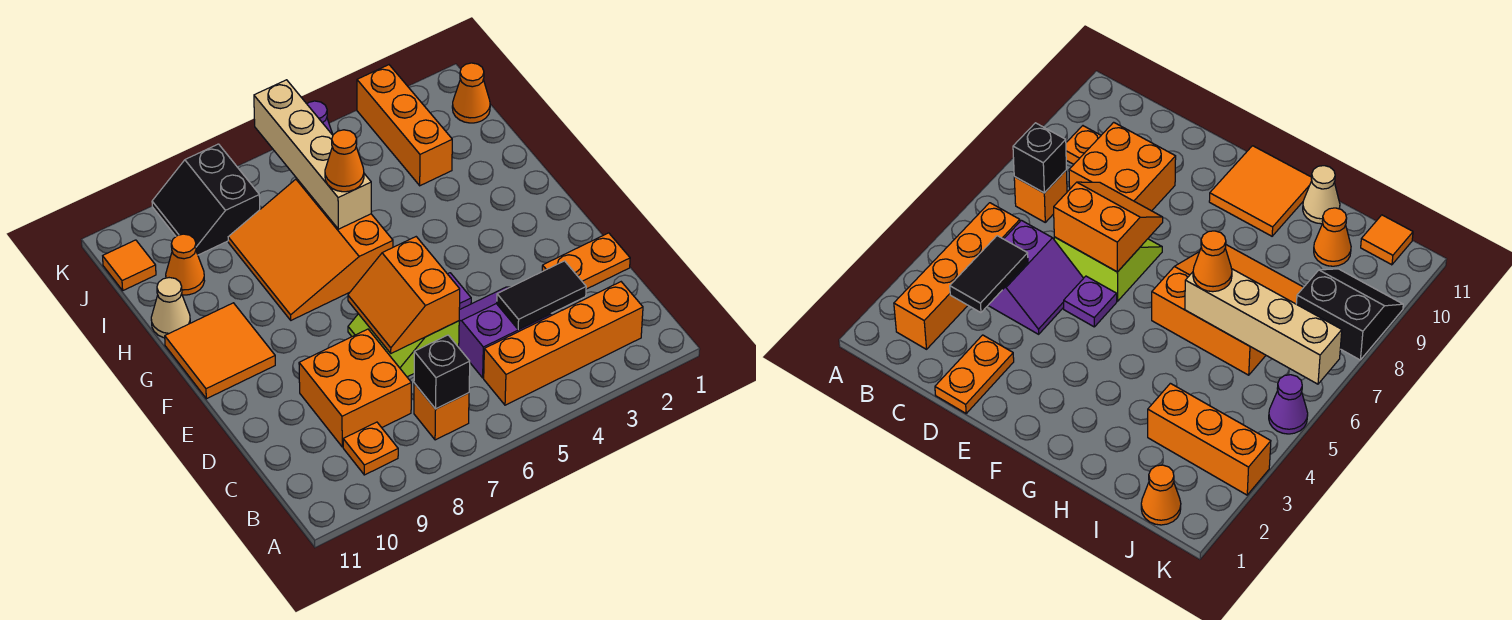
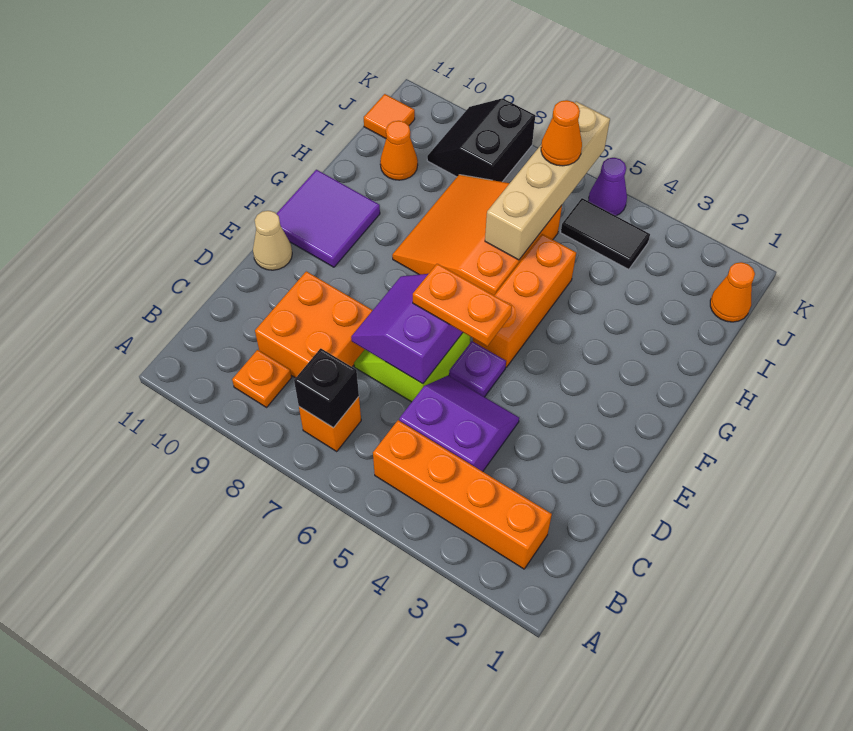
black tile C3:C4 level 2 -> black tile J4:J5 level 1
orange plate D1:D2 level 1 -> orange plate E5:E6 level 3
orange slope D6:E7 level 2 top 6 -> purple slope D6:E7 level 2 top 6
orange tile F10:G11 level 1 -> purple tile F10:G11 level 1
orange cone H6 level 3 -> orange cone J6 level 3
tan cone H11 level 1 -> tan cone E11 level 1
orange brick I3:K3 level 1 -> orange brick F5:H5 level 1

